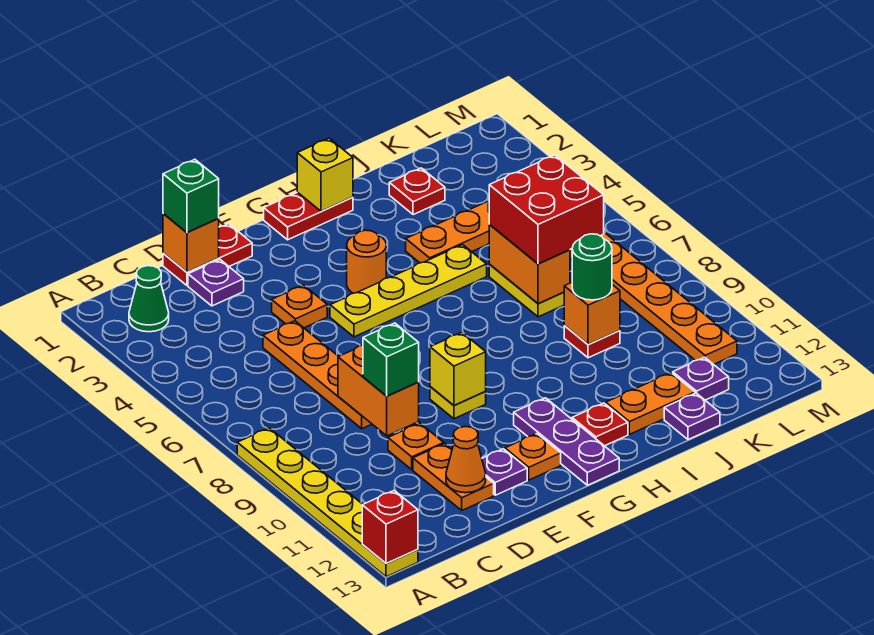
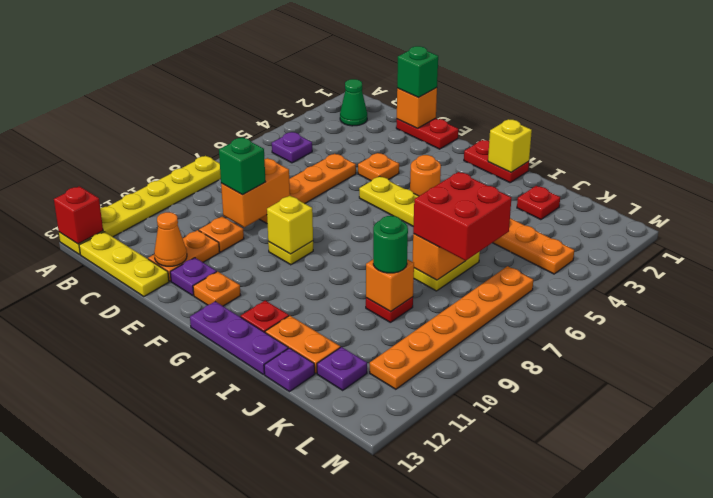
none -> yellow plate B13:D13 level 1
purple plate D2 level 1 -> purple plate B5 level 1
purple plate G11:G13 level 1 -> purple plate G13:I13 level 1

